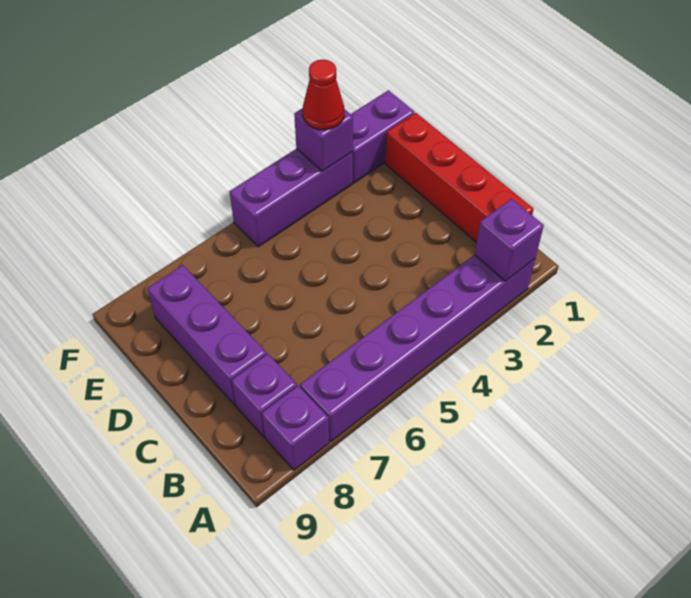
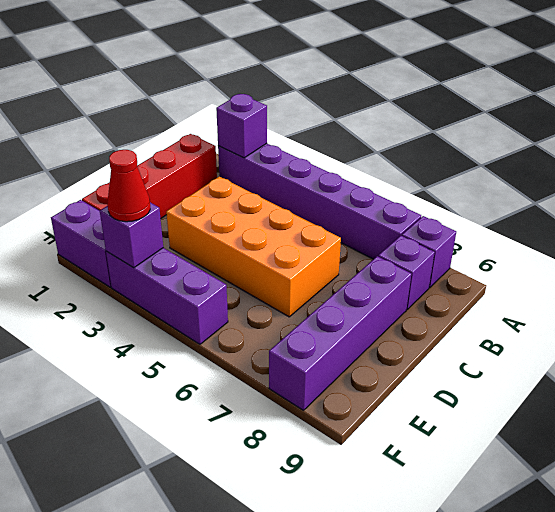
none -> orange brick C3:D6 level 1
purple brick C8:E8 level 1 -> purple brick C8:F8 level 1

